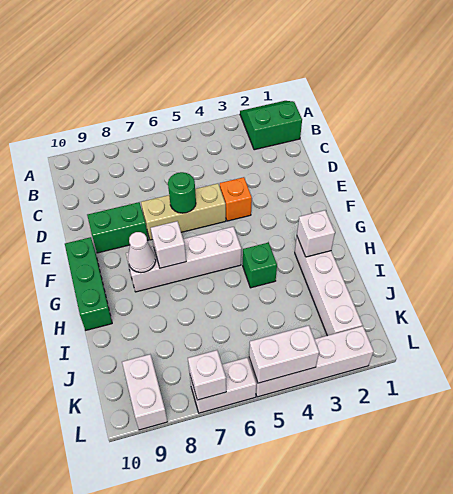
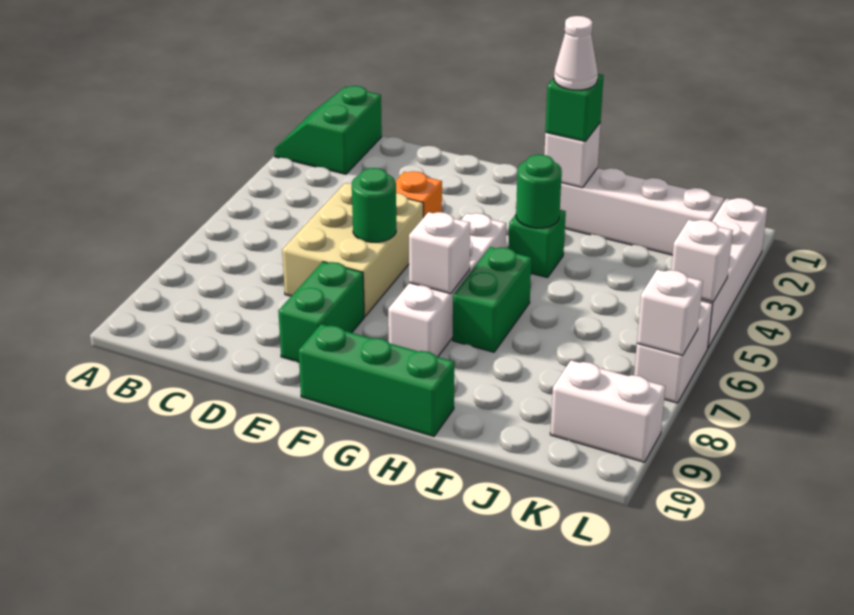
tan brick E5:E7 level 1 -> tan brick D5:E7 level 1
white cone G8 level 2 -> white cone H2 level 4
none -> green brick H2 level 3
none -> green round brick H4 level 2
none -> green brick H6:H7 level 1
white brick L4:L5 level 2 -> white brick L5 level 2

